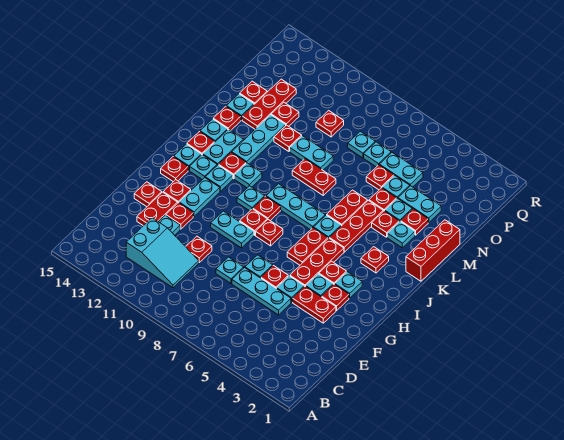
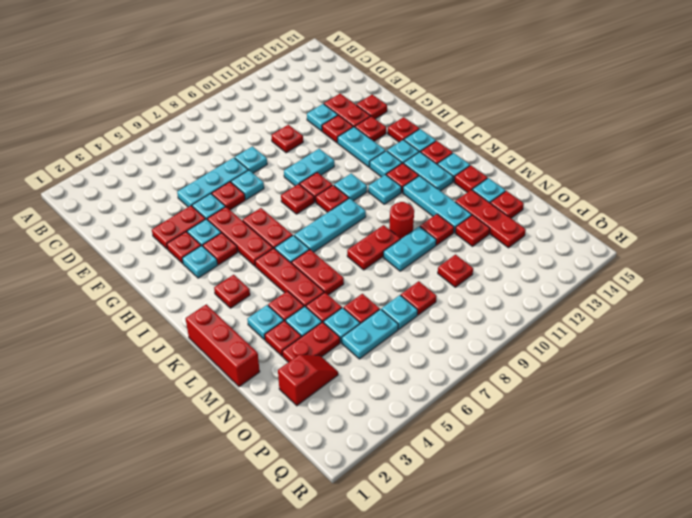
cyan slope C10:D12 level 1 top 12 -> none
none -> red round brick L10 level 1
cyan plate N3:N4 level 1 -> red plate N3:N4 level 1
none -> red slope O2:O3 level 1 top 2
cyan plate O8 level 1 -> red plate O8 level 1

